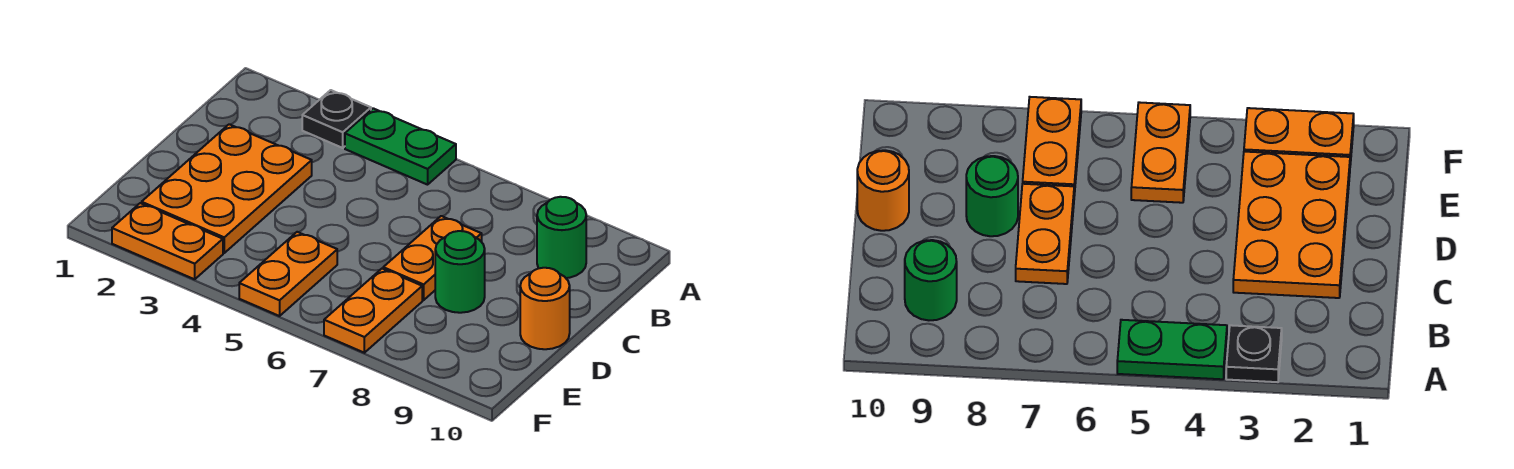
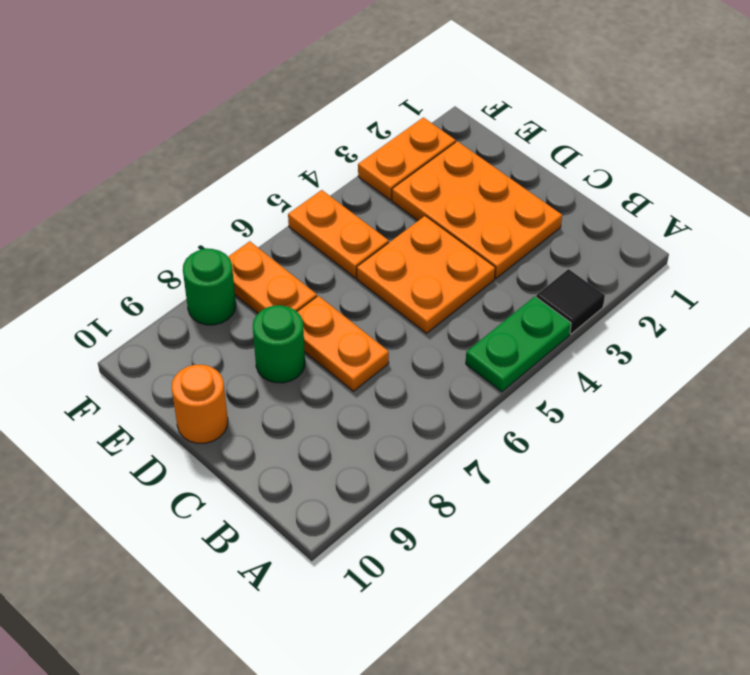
black plate A3 level 1 -> black tile A3 level 1
green round brick B9 level 1 -> green round brick F8 level 1
none -> orange plate C4:D5 level 1

